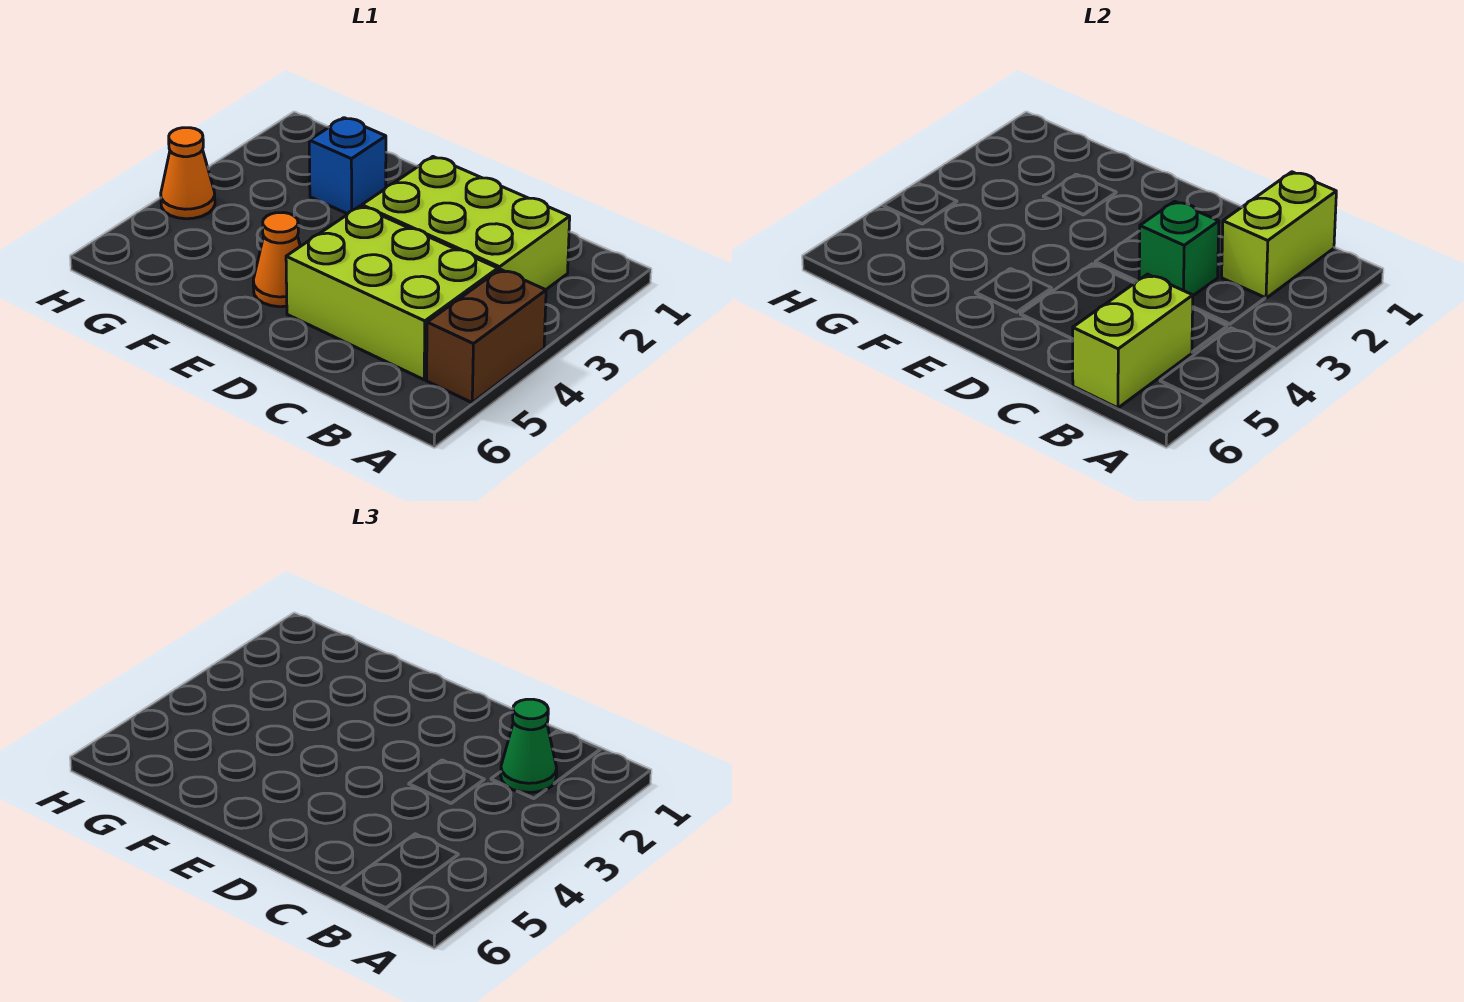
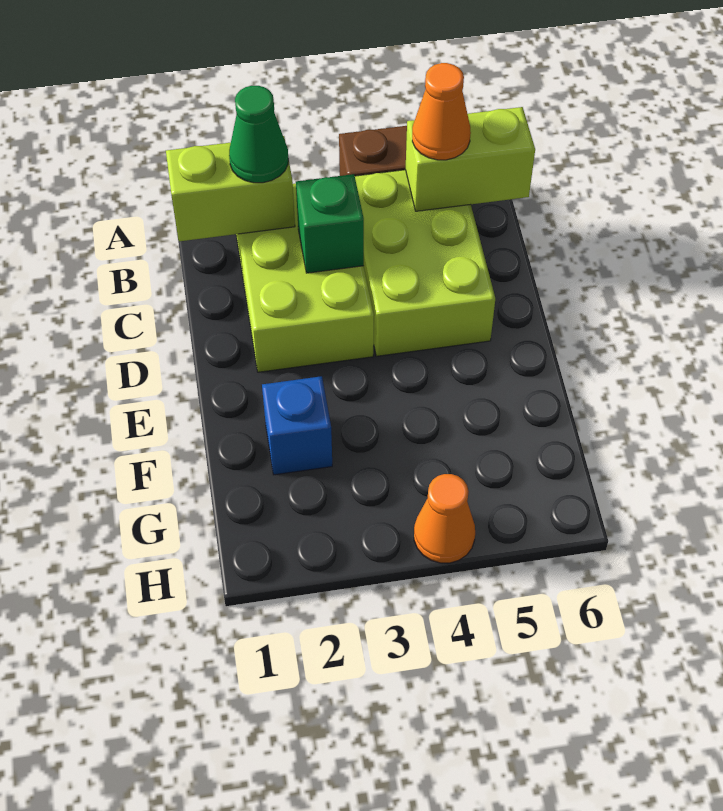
orange cone E5 level 1 -> orange cone B5 level 3

